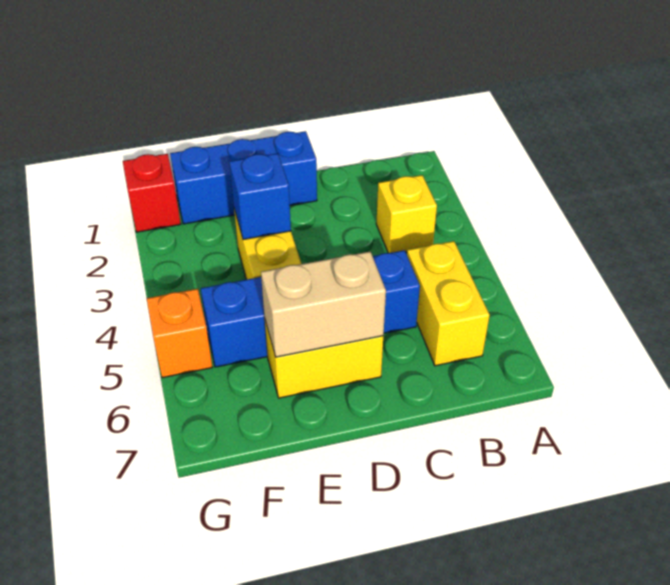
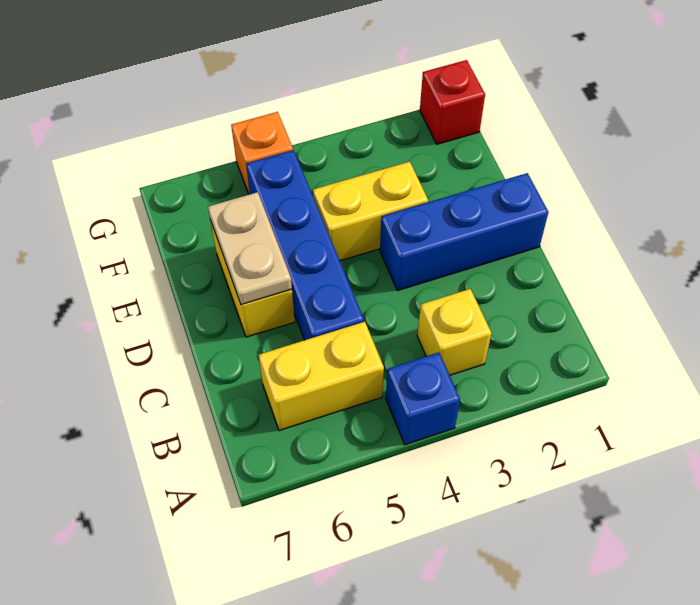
blue brick D1:F1 level 1 -> blue brick D1:D3 level 1
tan brick D6:E6 level 2 -> tan plate D6:E6 level 2
blue brick E3 level 2 -> blue brick A4 level 1

